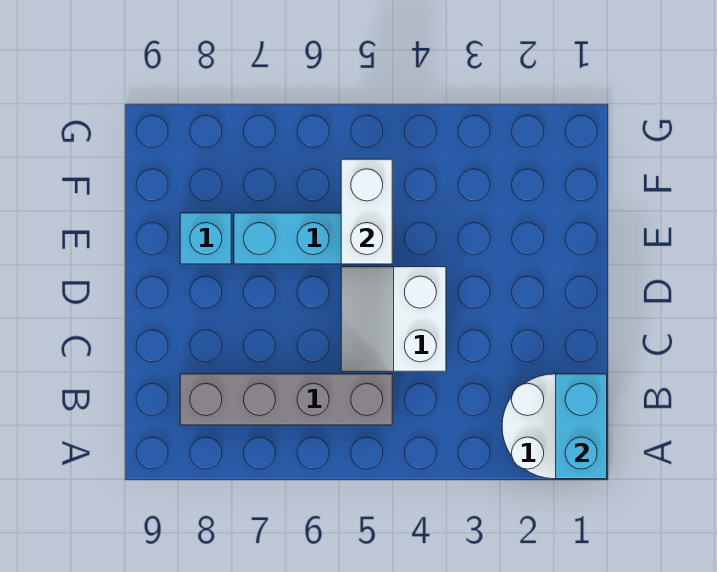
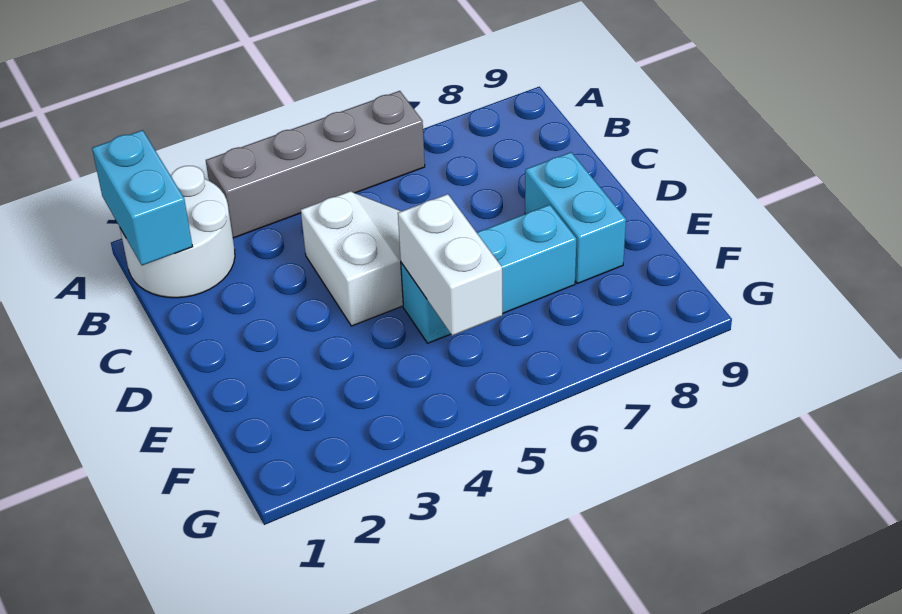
grey brick B5:B8 level 1 -> grey brick A3:A6 level 1
cyan brick E8 level 1 -> cyan brick D8:E8 level 1

